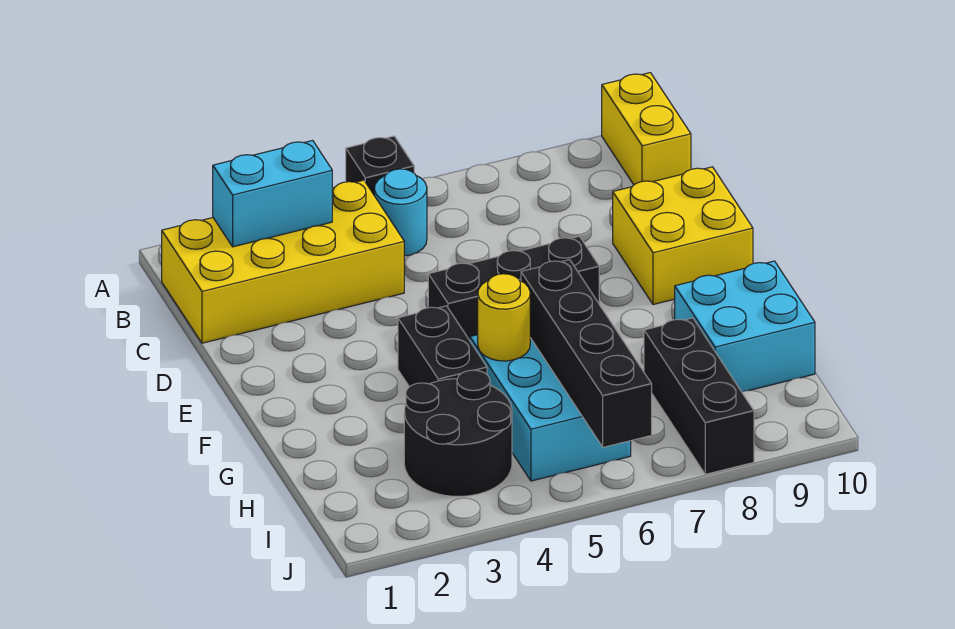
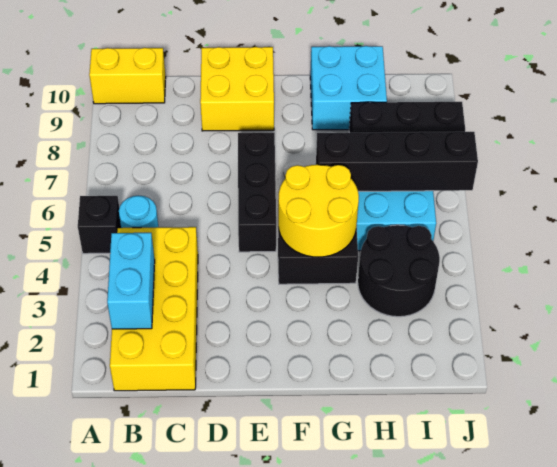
yellow round brick G5 level 2 -> yellow round brick F4:G5 level 2

